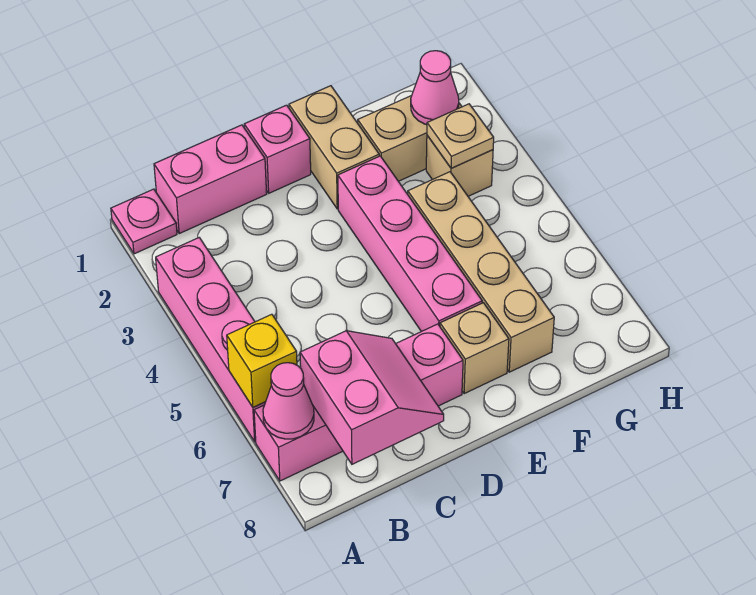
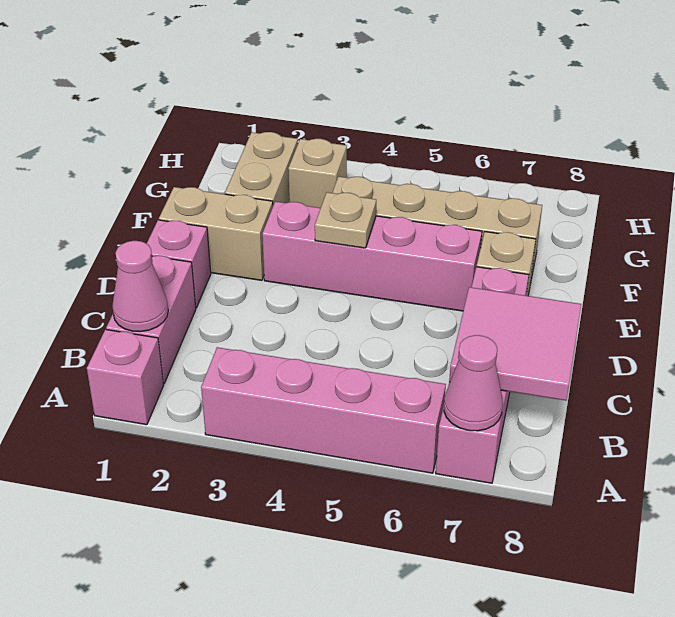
pink plate A1 level 1 -> pink brick A1 level 1
yellow brick A6 level 2 -> none
pink slope B7:C8 level 2 top B -> pink tile B7:C8 level 2
pink cone G2 level 2 -> pink cone B1 level 2
tan plate G3 level 2 -> tan plate E4 level 2

